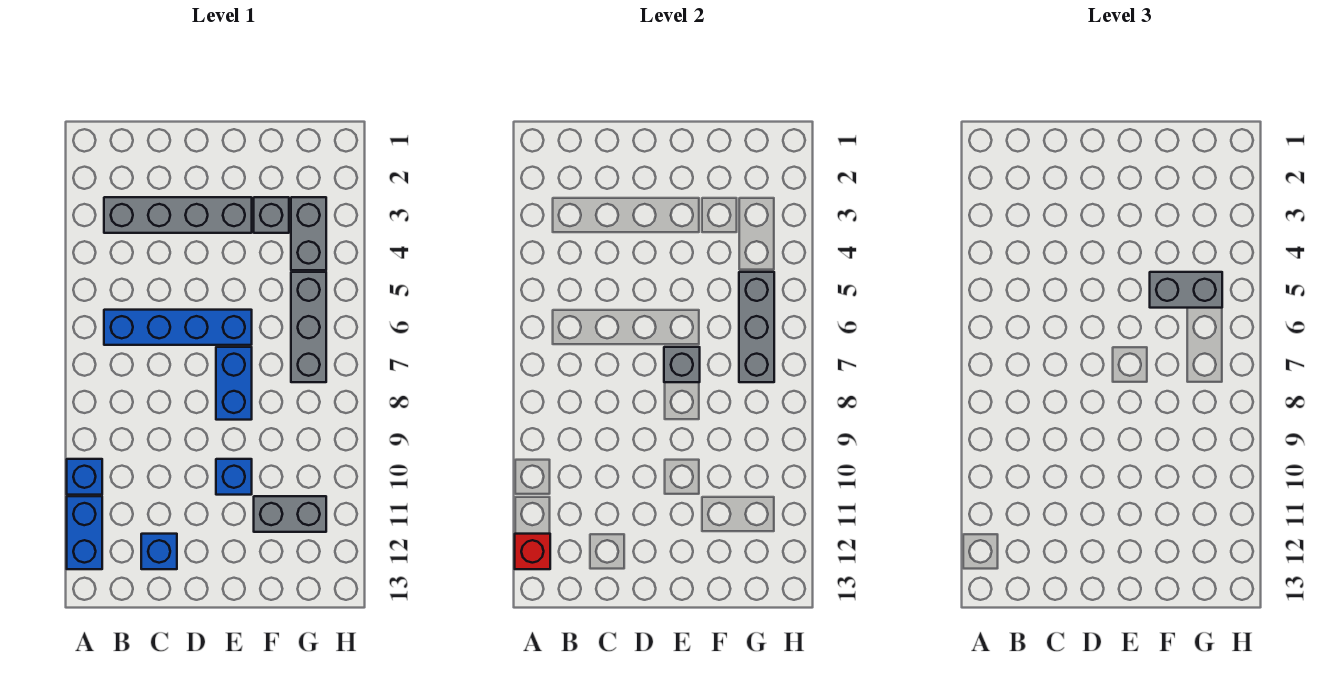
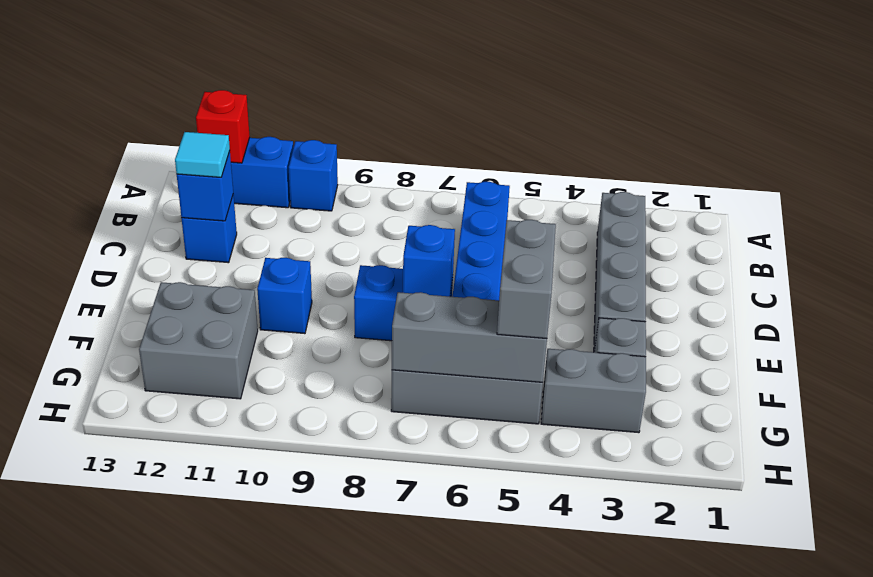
none -> blue brick C12 level 2
none -> cyan tile C12 level 3
grey brick E7 level 2 -> blue brick E7 level 2
grey brick F11:G11 level 1 -> grey brick F11:G12 level 1

